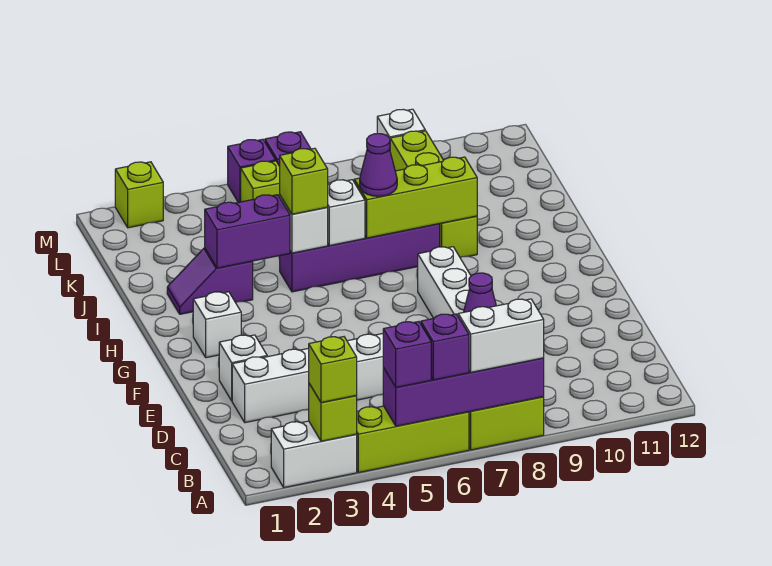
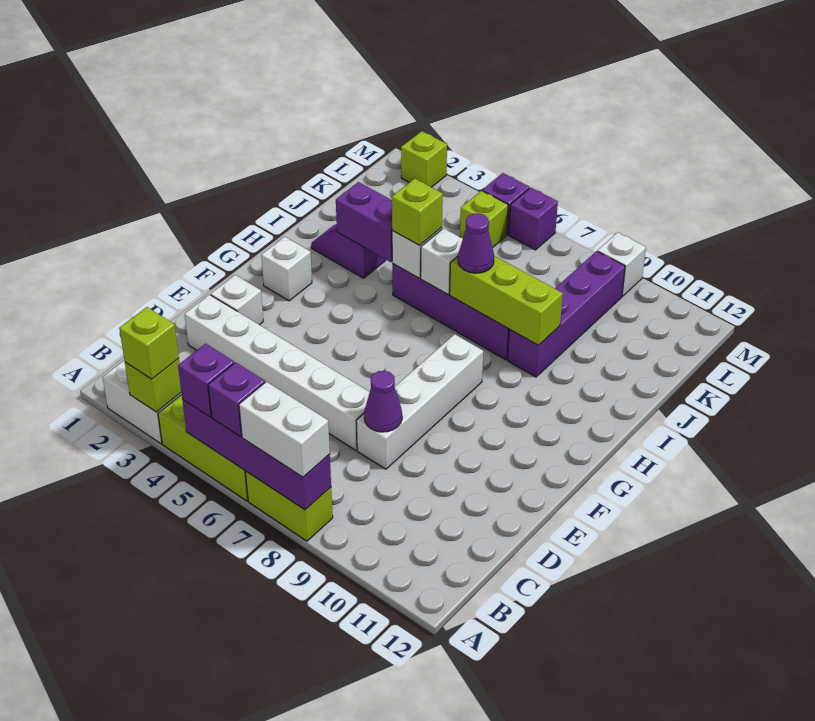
lime brick I9:L9 level 1 -> purple brick I9:L9 level 1

